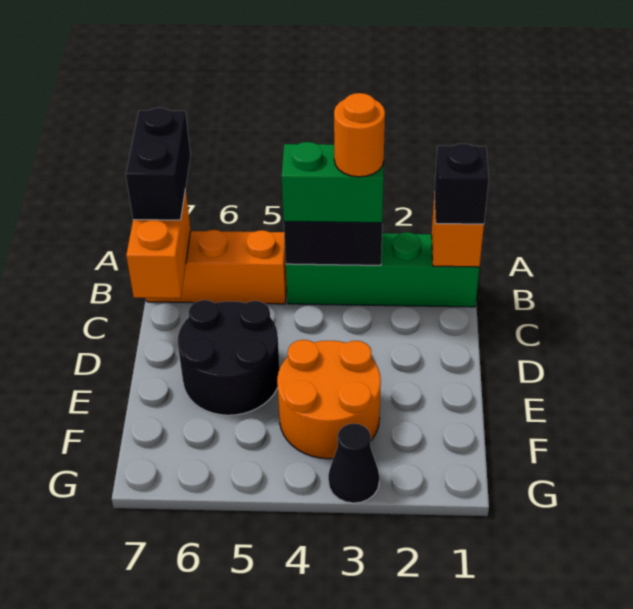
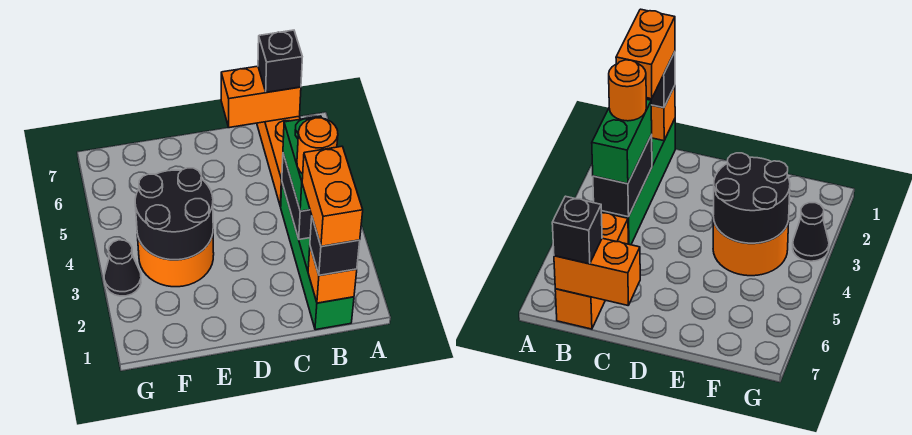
black brick A7:B7 level 3 -> black brick B7 level 3
none -> orange brick B1:B2 level 4
black round brick D5:E6 level 1 -> black round brick E3:F4 level 2

